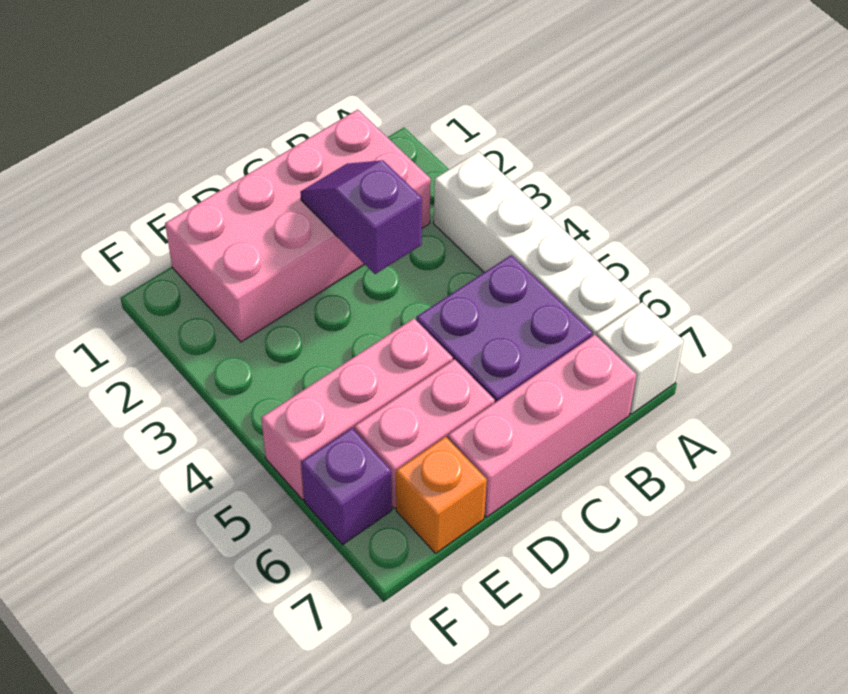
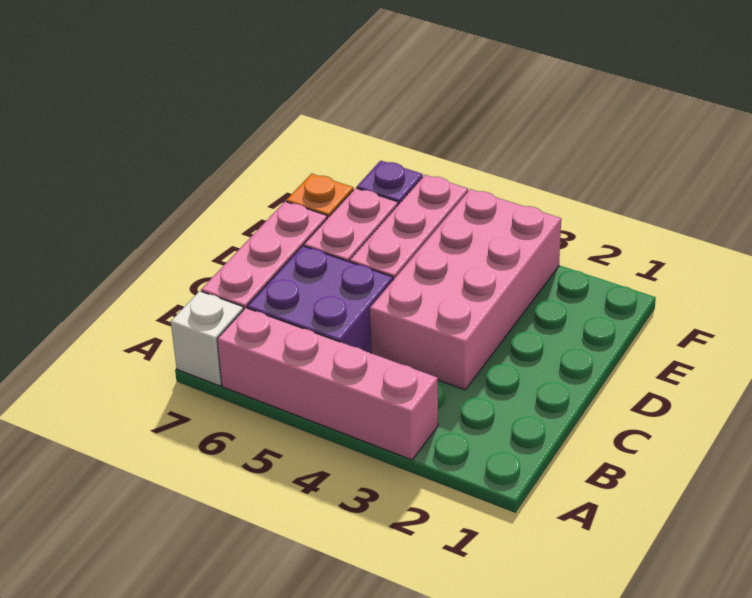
white brick A3:A6 level 1 -> pink brick A3:A6 level 1
pink brick B1:E2 level 1 -> pink brick C3:F4 level 1
purple slope C2:C3 level 2 top 3 -> none

